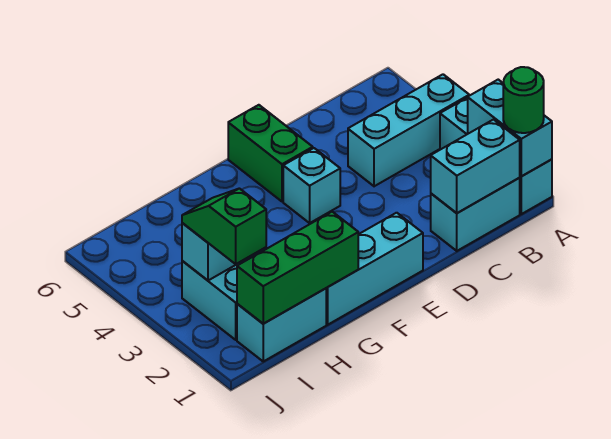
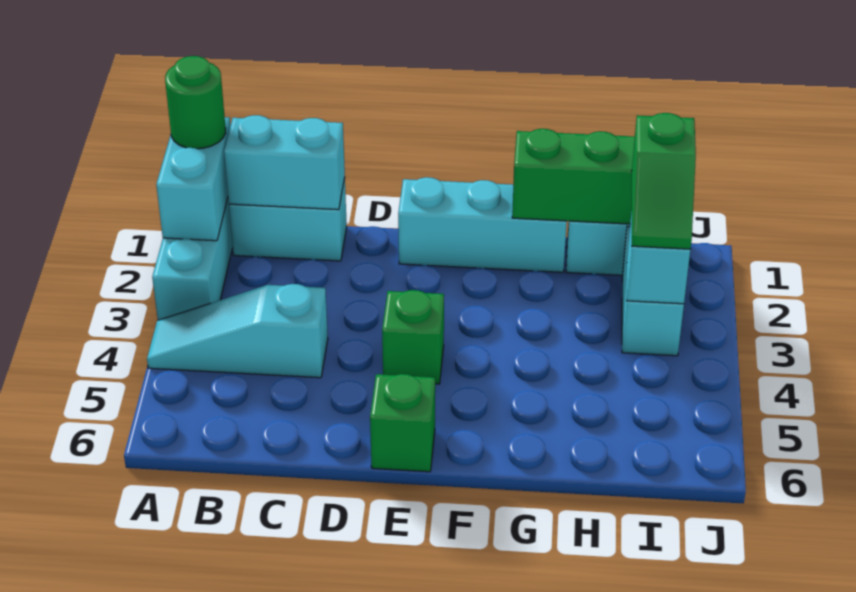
cyan brick A4:C4 level 1 -> cyan slope A4:C4 level 1 top C
cyan brick E4 level 1 -> green brick E4 level 1
green brick E5:E6 level 1 -> green brick E6 level 1

